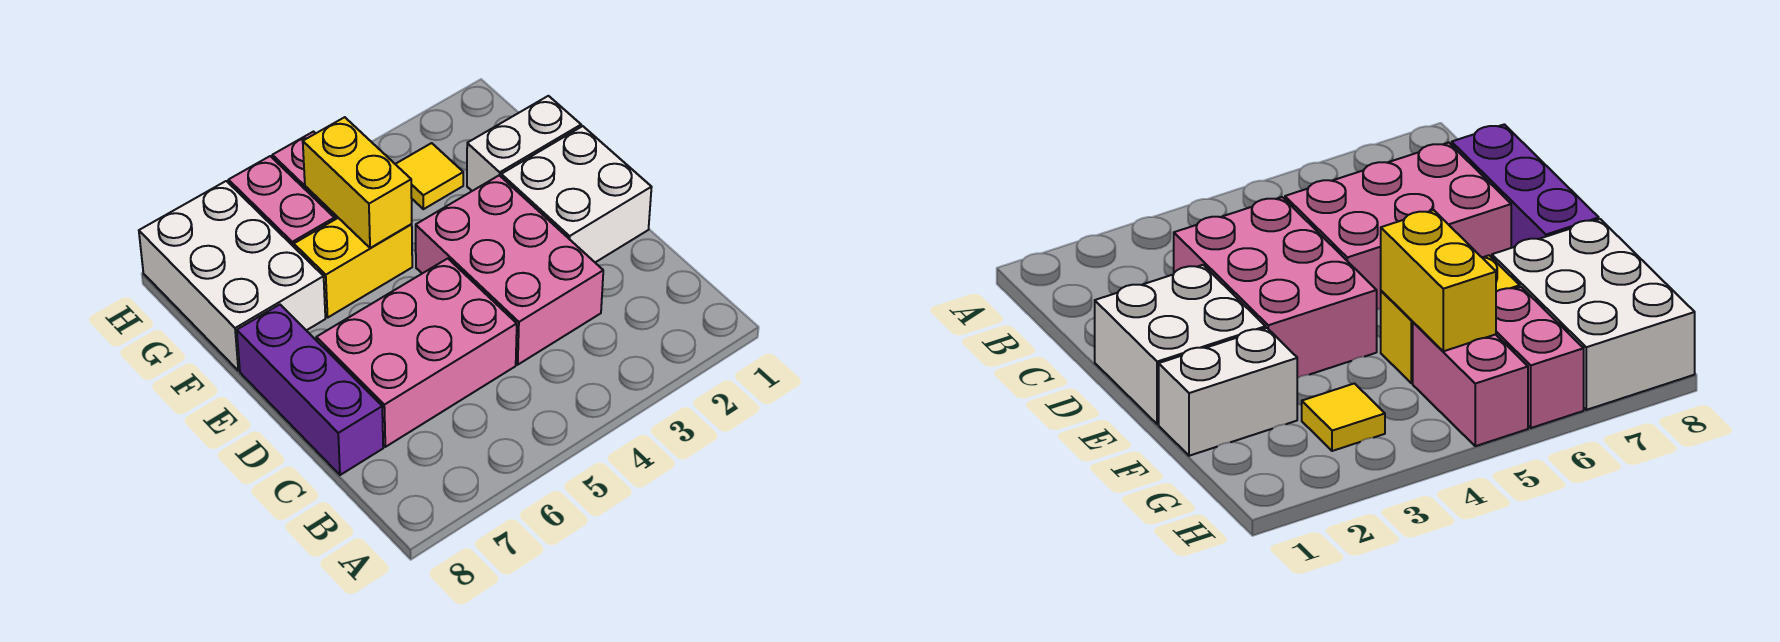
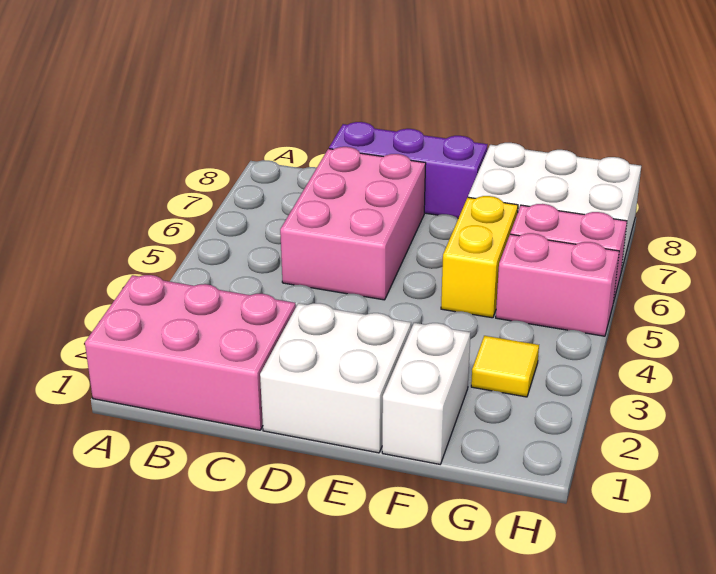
pink brick C3:E4 level 1 -> pink brick A1:C2 level 1
yellow brick F5:G5 level 2 -> none

